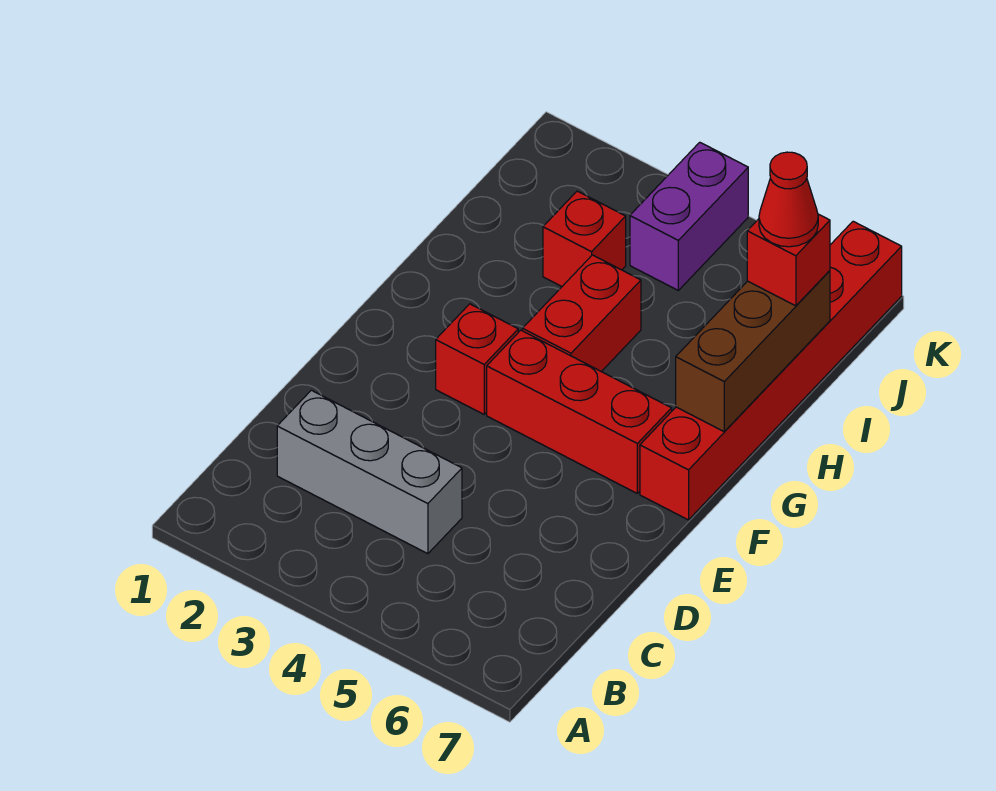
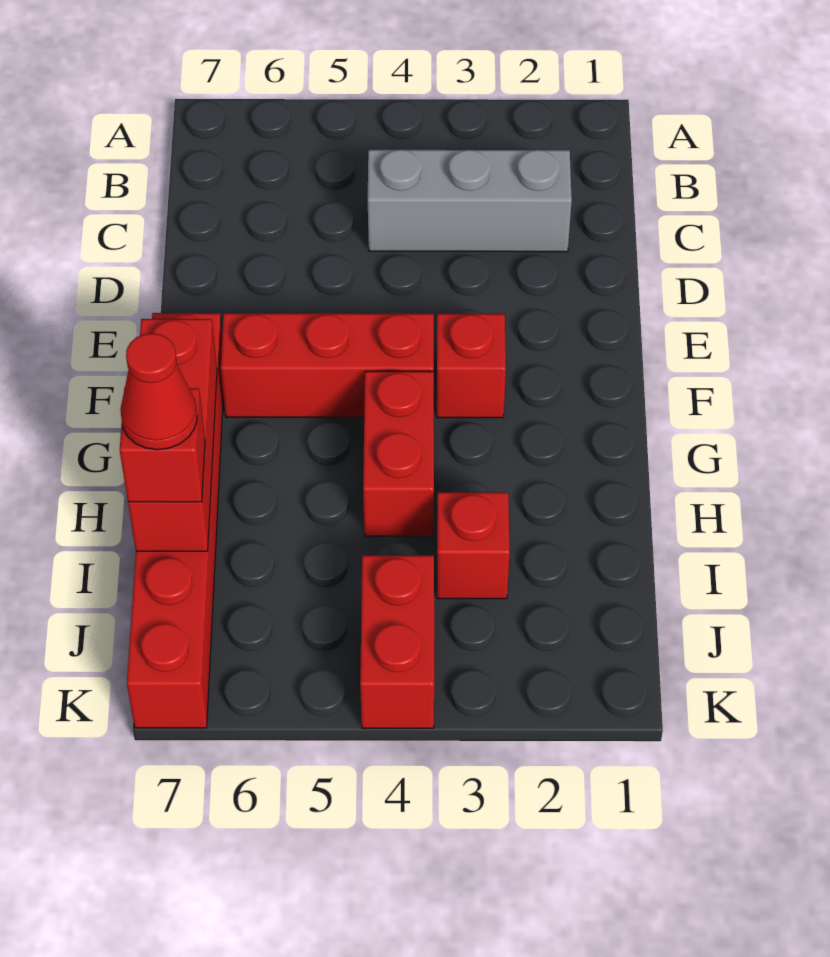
brown brick G7:I7 level 2 -> red brick G7:I7 level 2
purple brick J4:K4 level 1 -> red brick J4:K4 level 1

